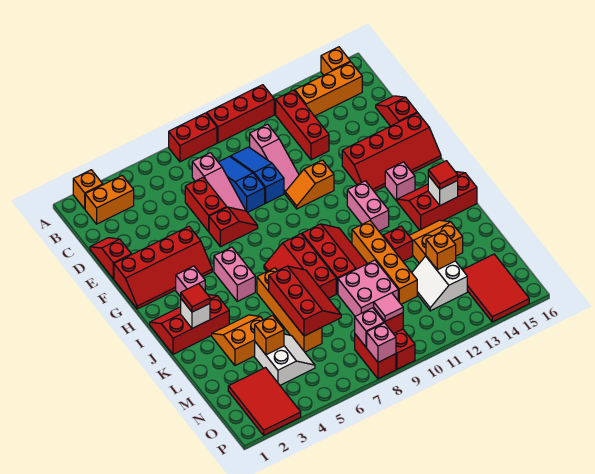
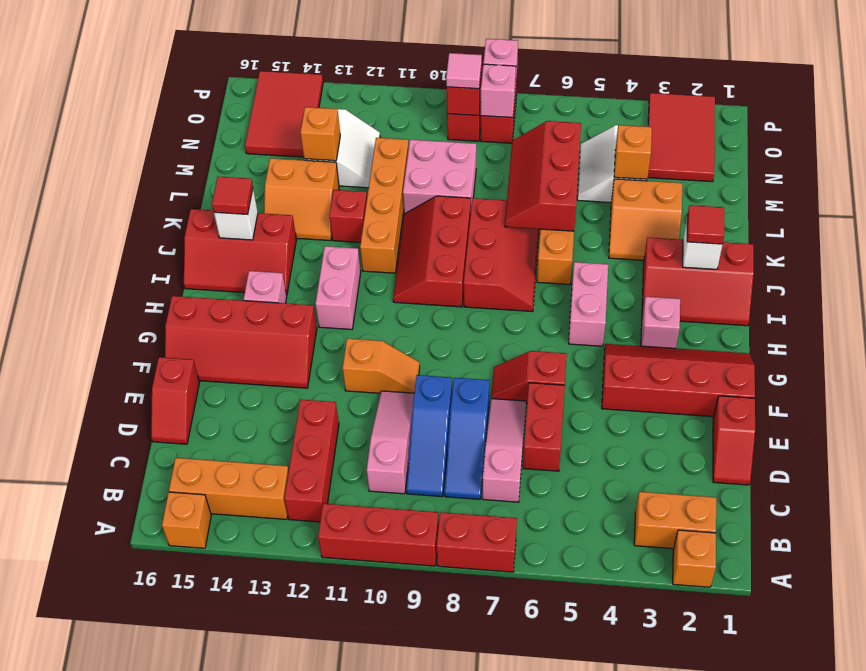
red slope F13:G16 level 1 top F -> red slope F13:G16 level 1 top G

